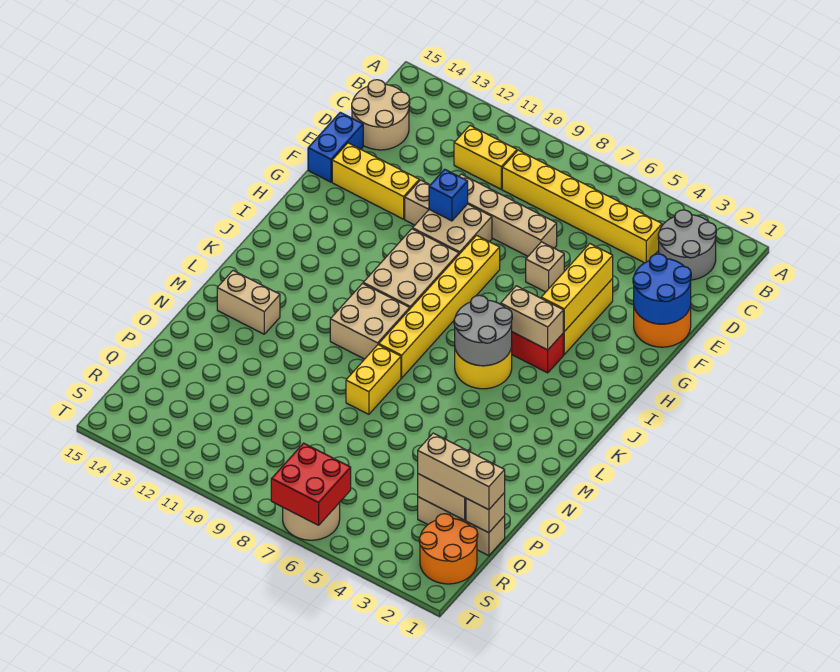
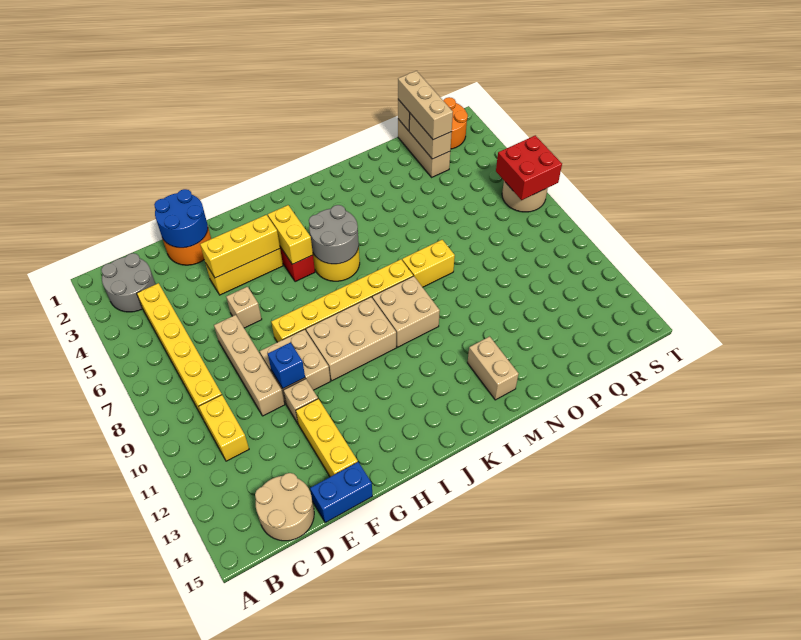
tan brick I4:I5 level 2 -> yellow brick I4:I5 level 2

